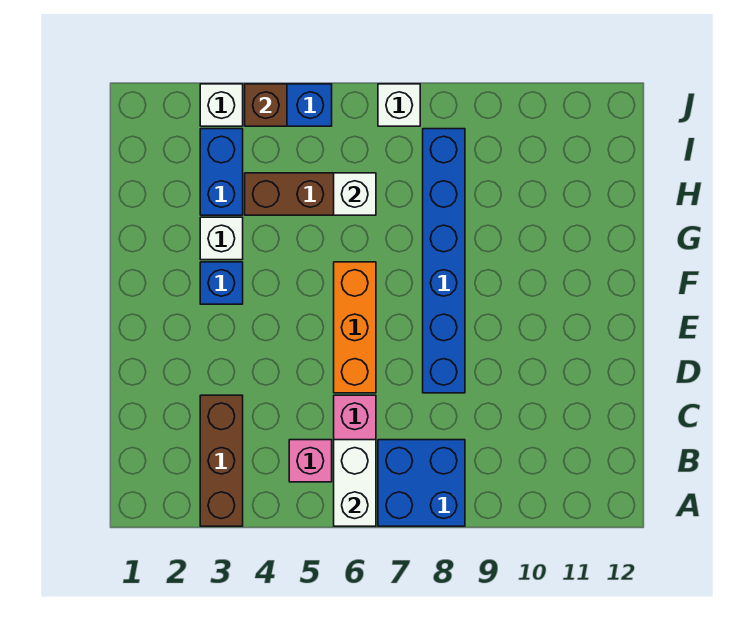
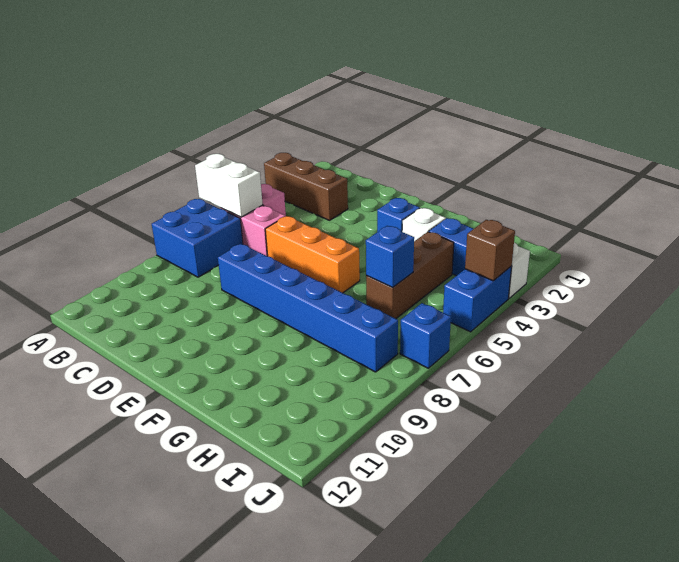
white brick H6 level 2 -> blue brick H6 level 2
white brick J7 level 1 -> blue brick J7 level 1

